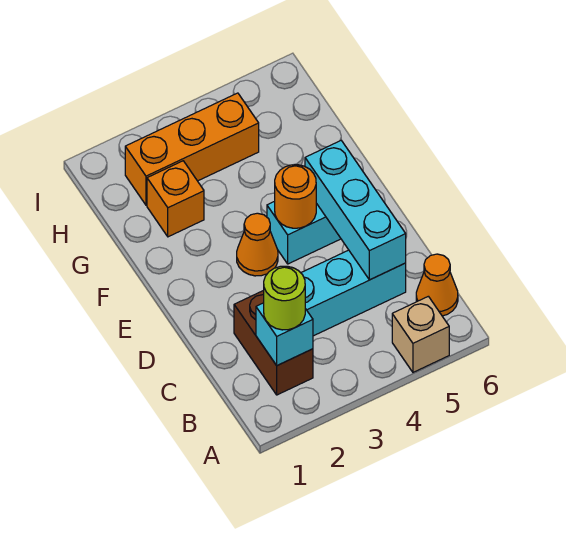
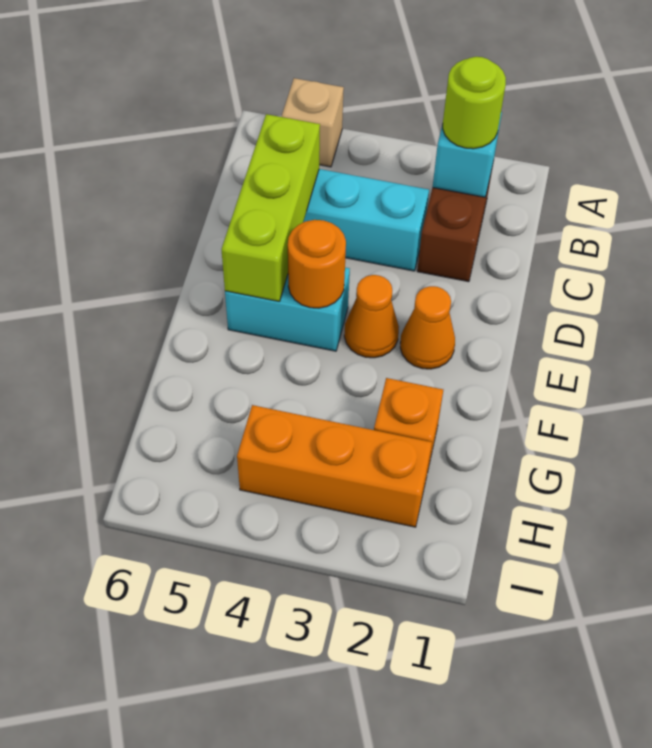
orange cone B6 level 1 -> orange cone E2 level 1
cyan brick C5:E5 level 2 -> lime brick C5:E5 level 2

